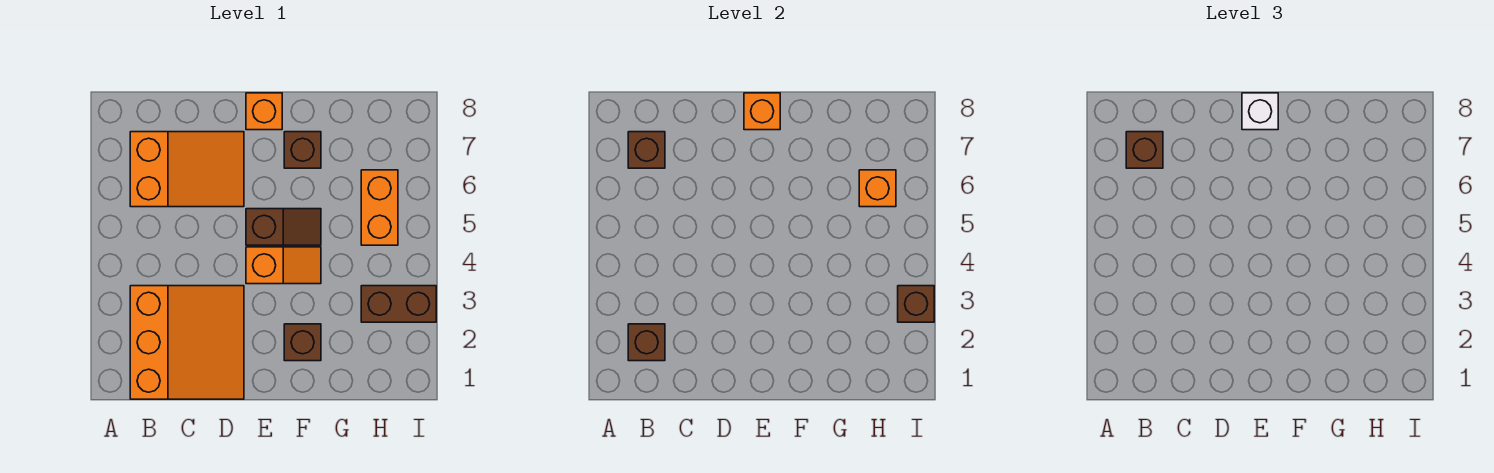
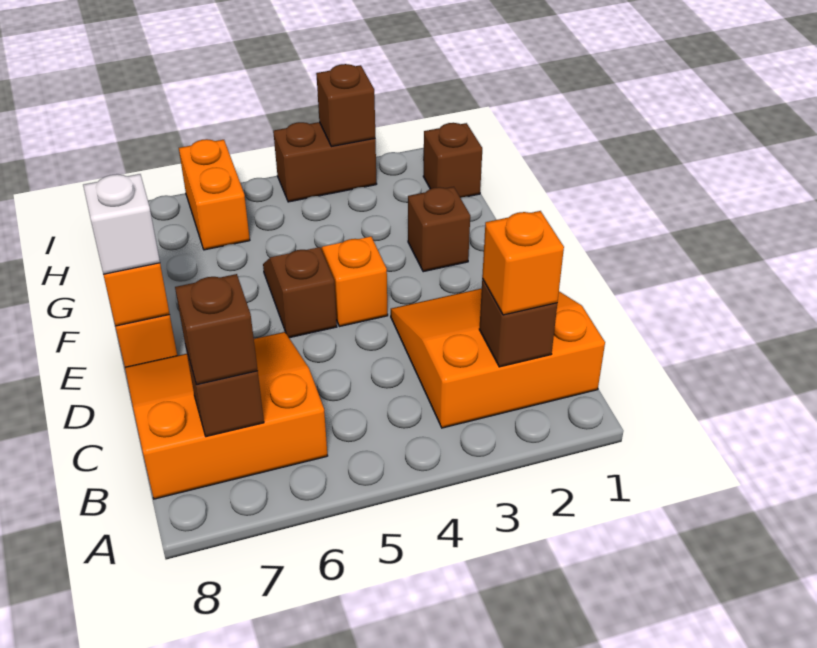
orange slope B6:D7 level 1 top B -> orange slope B6:D8 level 1 top B
brown brick F7 level 1 -> brown brick H1 level 1
brown brick H3:I3 level 1 -> brown brick I3:I4 level 1
orange brick H5:H6 level 1 -> orange brick H6:I6 level 1
orange brick H6 level 2 -> orange brick B2 level 3

